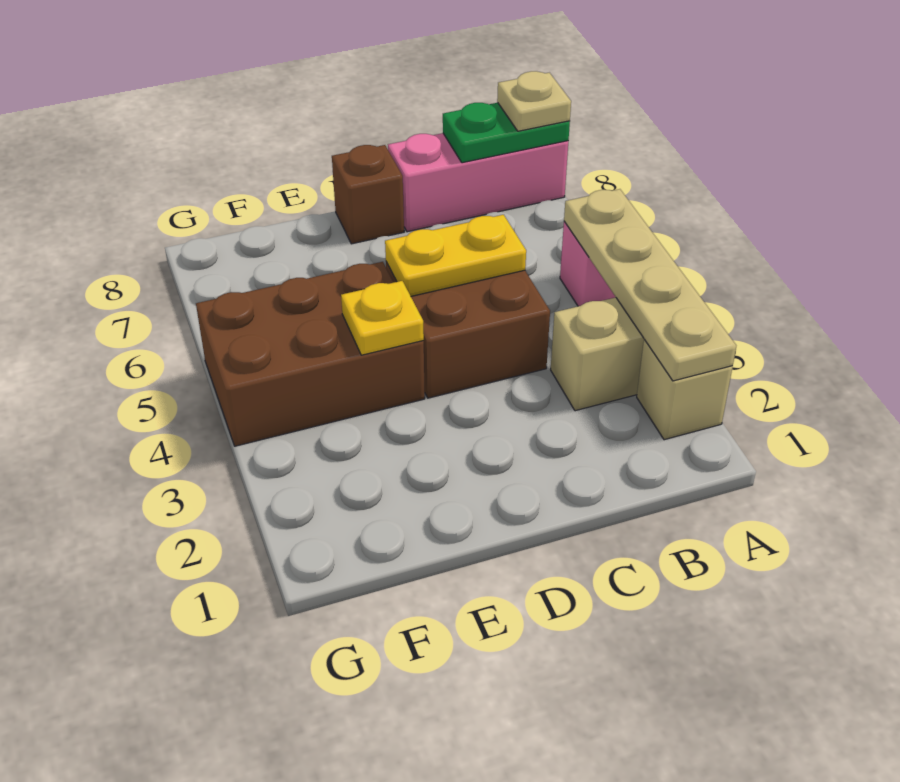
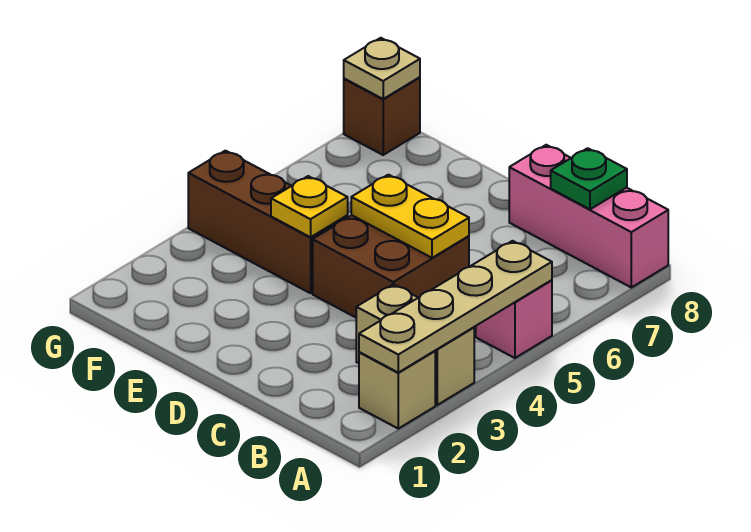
green plate A8:B8 level 2 -> green plate B8 level 2
tan plate A8 level 3 -> tan plate G8 level 2
brown brick D8 level 1 -> brown brick G8 level 1
brown brick E4:G5 level 1 -> brown brick E4:G4 level 1

